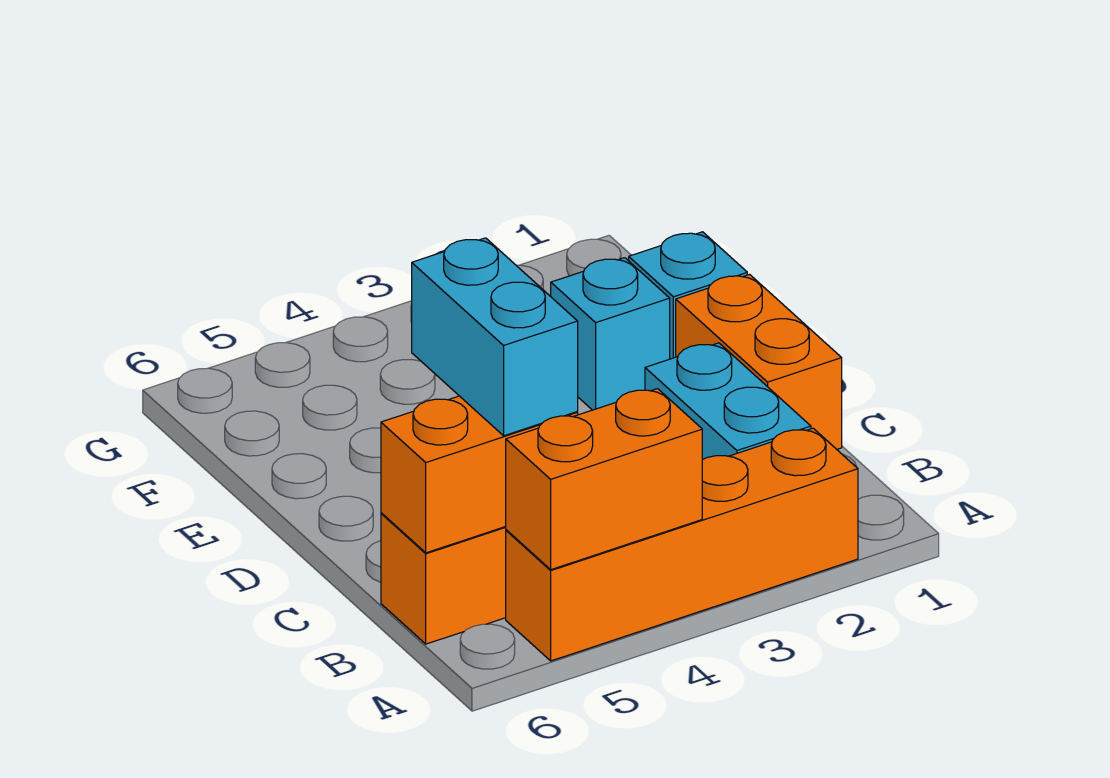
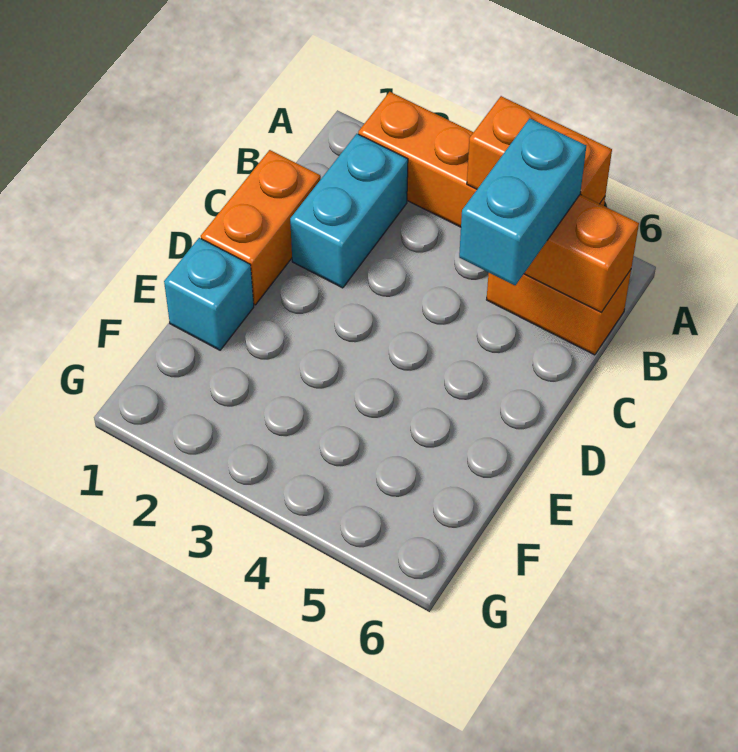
cyan brick E2 level 1 -> none

